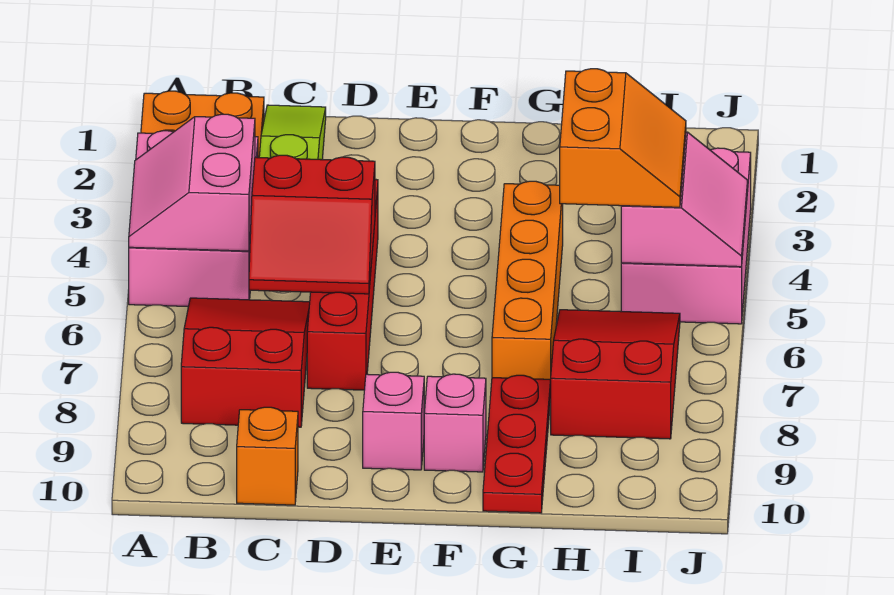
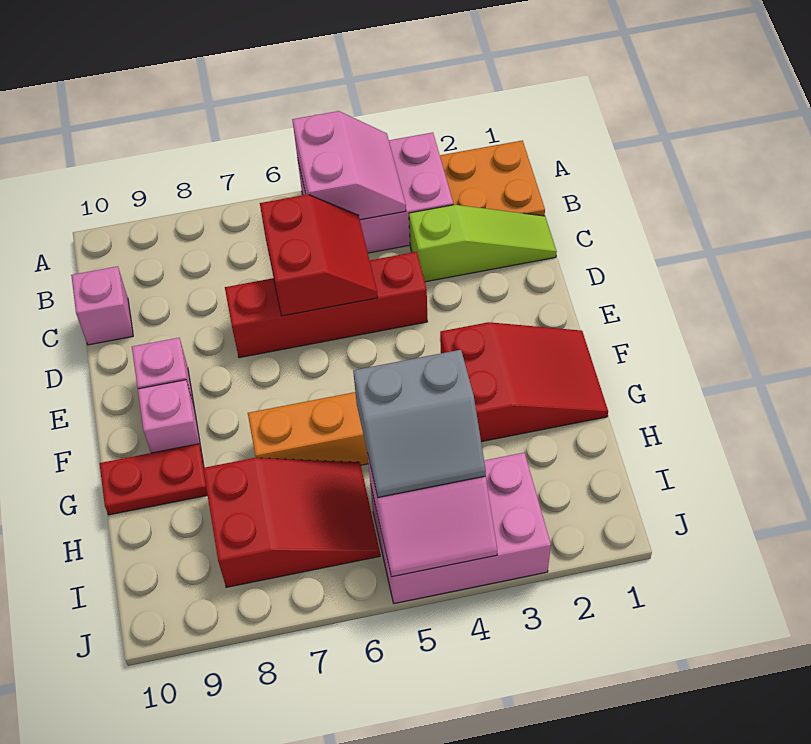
pink slope A4:B5 level 2 top B -> pink slope A4:B5 level 2 top 5
red slope B6:C8 level 1 top 8 -> red slope F1:G3 level 1 top 3
red slope C5:D6 level 2 top 5 -> red slope C5:D6 level 2 top 6
orange brick C10 level 1 -> pink brick C10 level 1
red plate G8:G10 level 1 -> red plate G9:G10 level 1
orange slope H4:I5 level 3 top H -> grey slope H4:I5 level 3 top H

